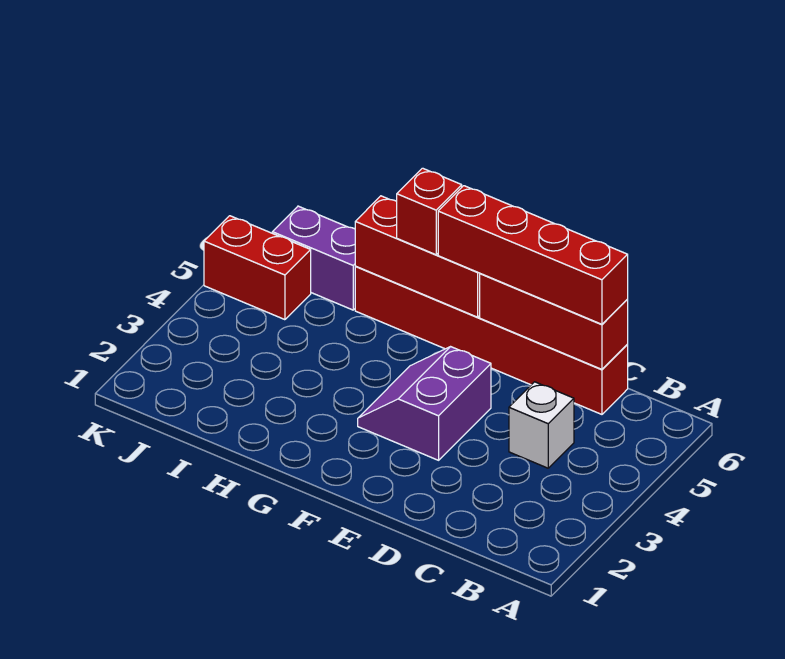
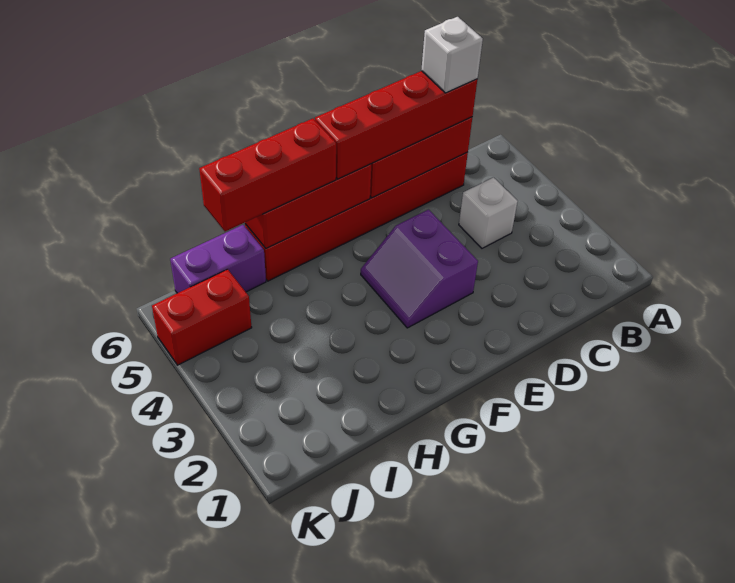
none -> white brick C6 level 4
red brick G6 level 3 -> red brick G6:I6 level 3

